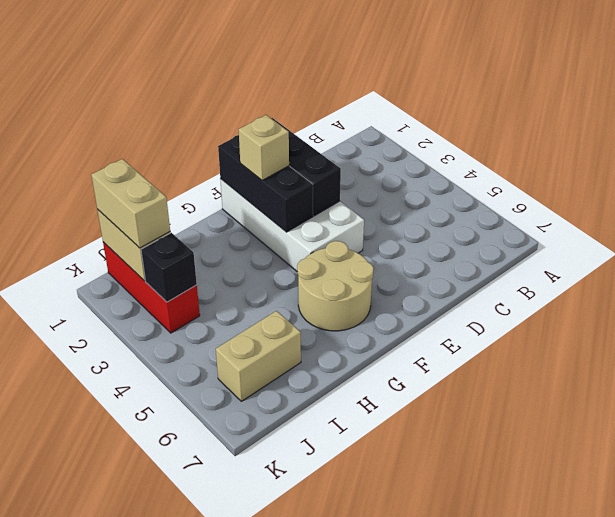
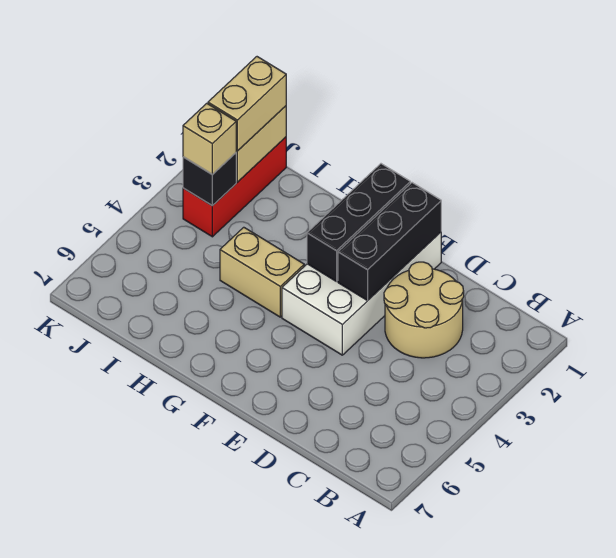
tan brick F2 level 3 -> tan brick J3 level 3
tan round brick F5:G6 level 1 -> tan round brick C2:D3 level 1
tan brick I6:J6 level 1 -> tan brick G4:H4 level 1

